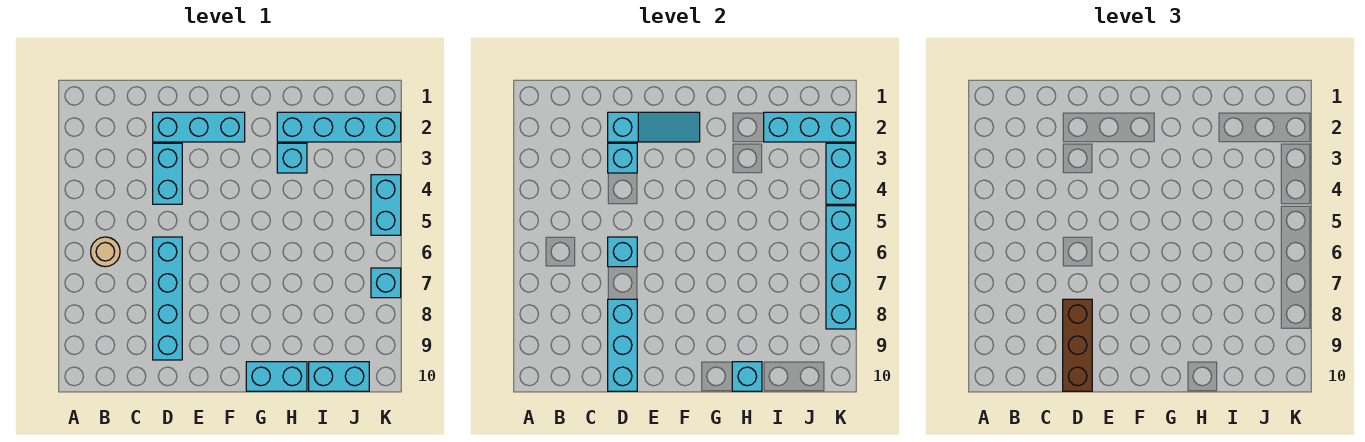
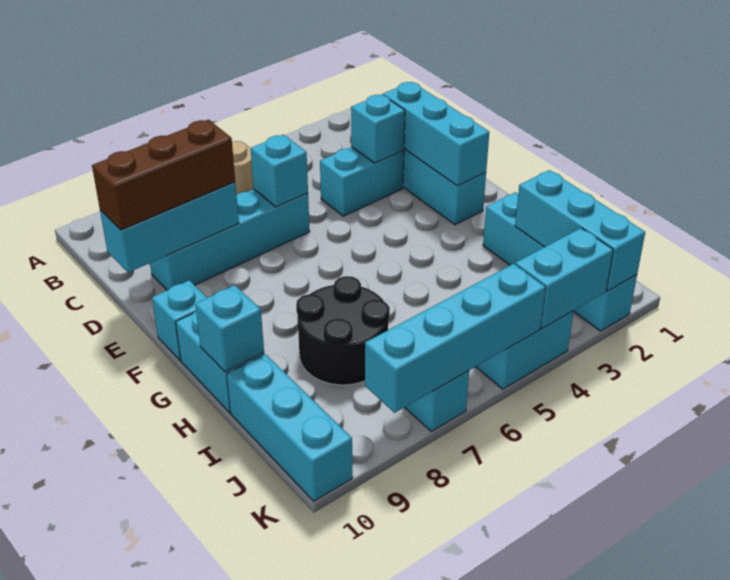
cyan slope D2:F2 level 2 top D -> cyan brick D2:F2 level 2
cyan brick H3 level 1 -> cyan brick F10 level 1
none -> black round brick H7:I8 level 1
cyan brick I10:J10 level 1 -> cyan brick I10:K10 level 1

